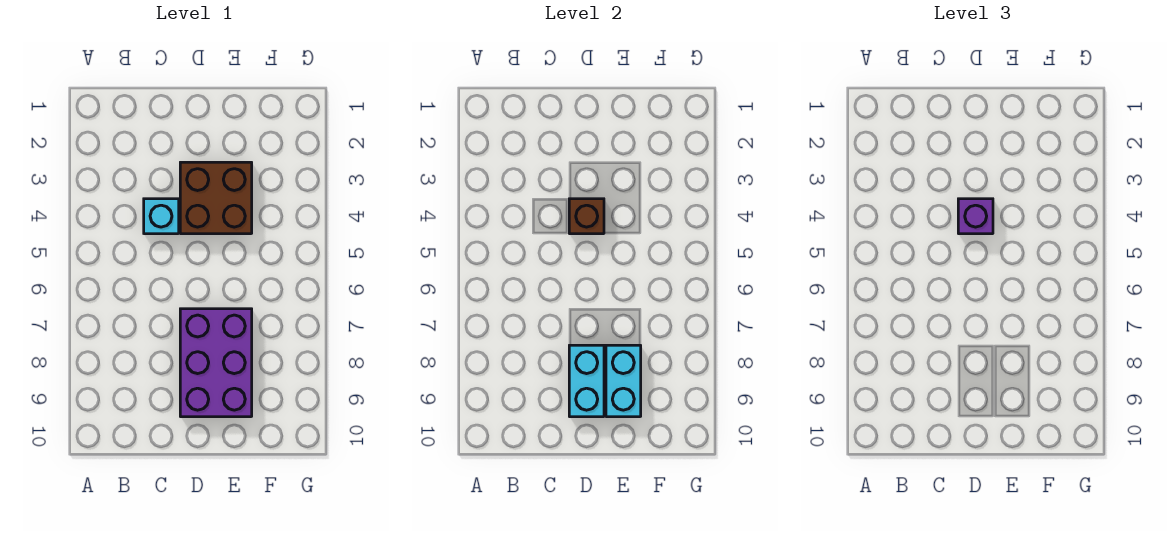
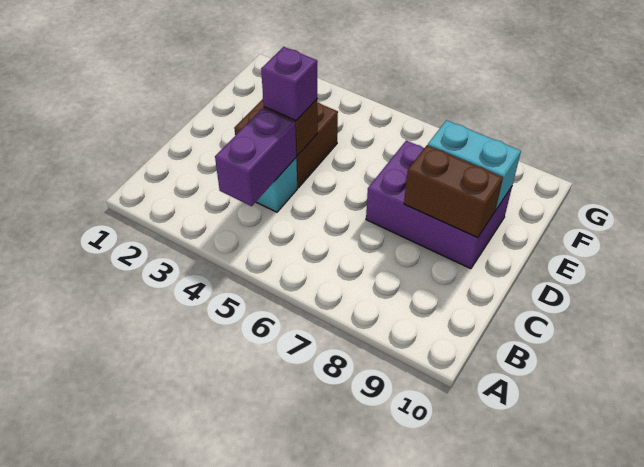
none -> purple brick B4:C4 level 2
cyan brick D8:D9 level 2 -> brown brick D8:D9 level 2

